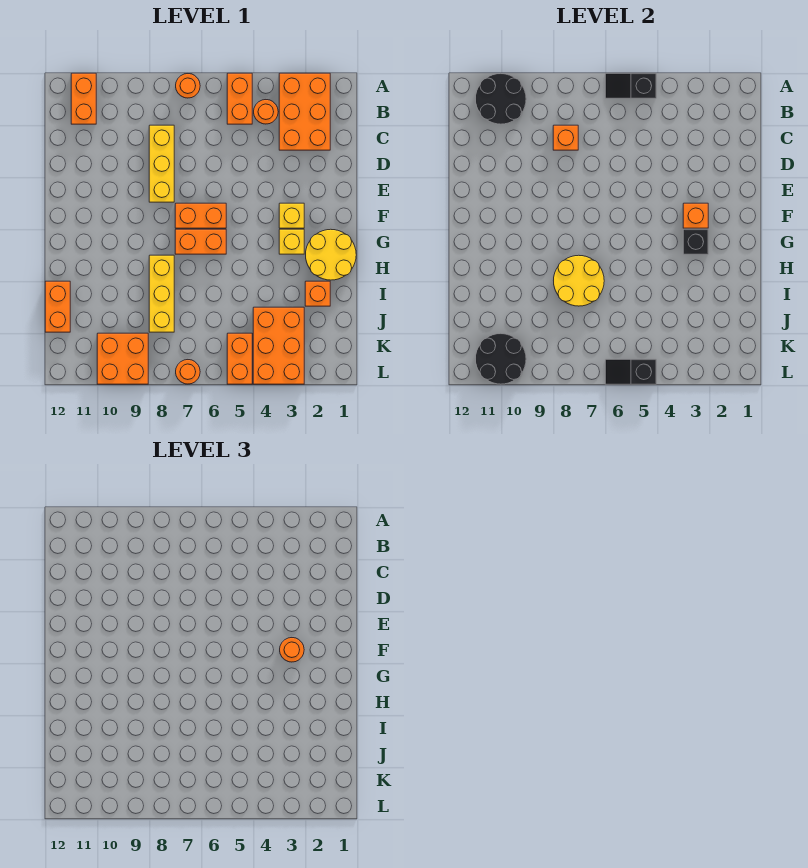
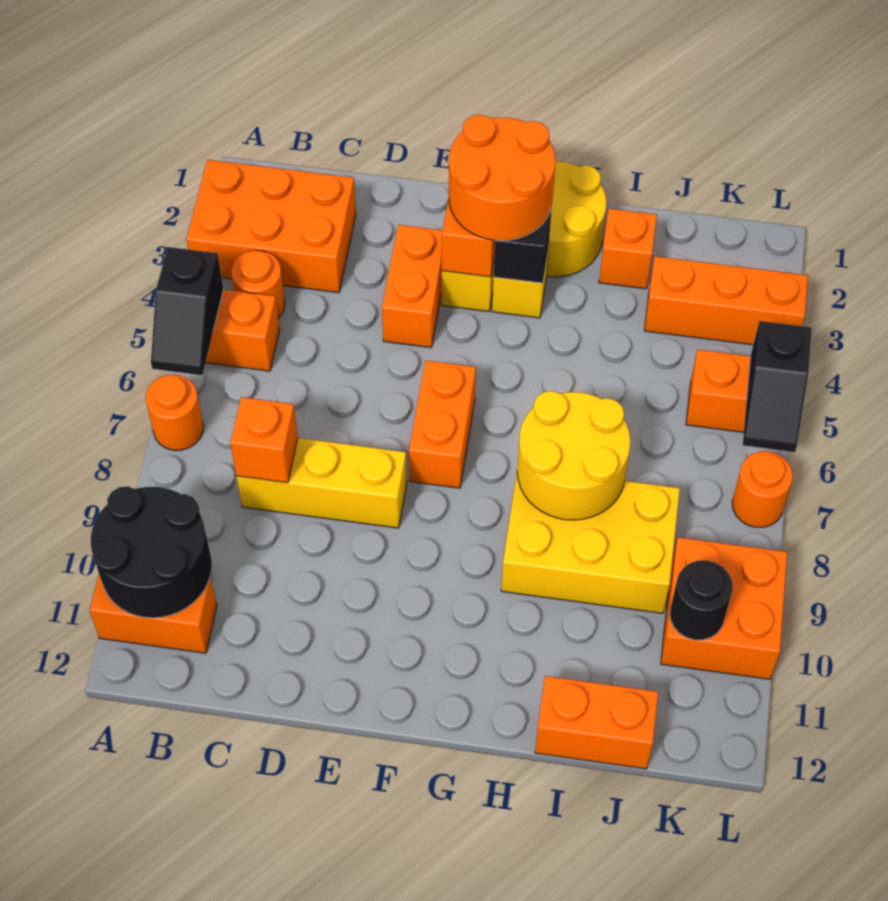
orange round brick F3 level 3 -> orange round brick F2:G3 level 3
orange brick G6:G7 level 1 -> orange brick E3:E4 level 1
yellow brick H8:J8 level 1 -> yellow brick H8:J9 level 1
orange brick J3:L4 level 1 -> orange brick J3:L3 level 1
black round brick K10:L11 level 2 -> black round brick K10 level 2

